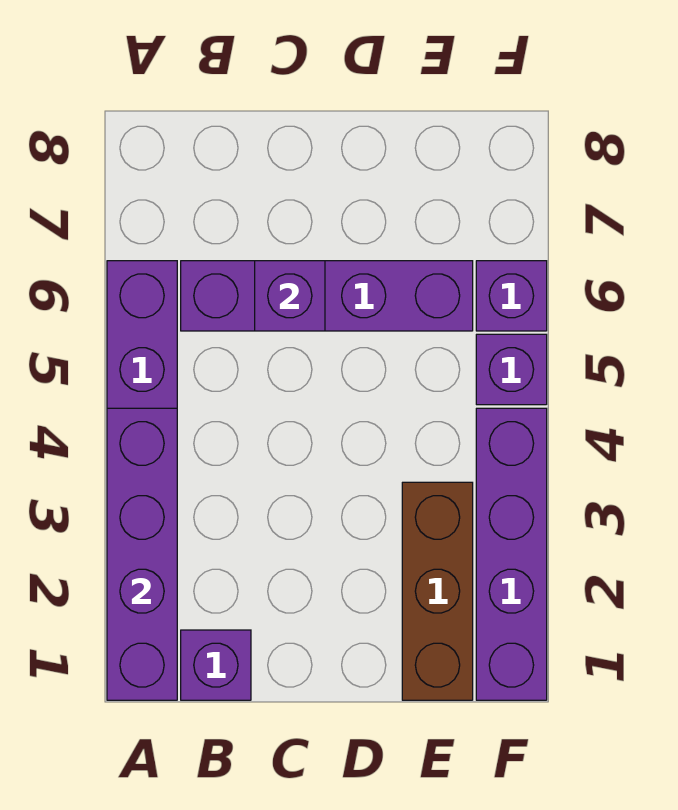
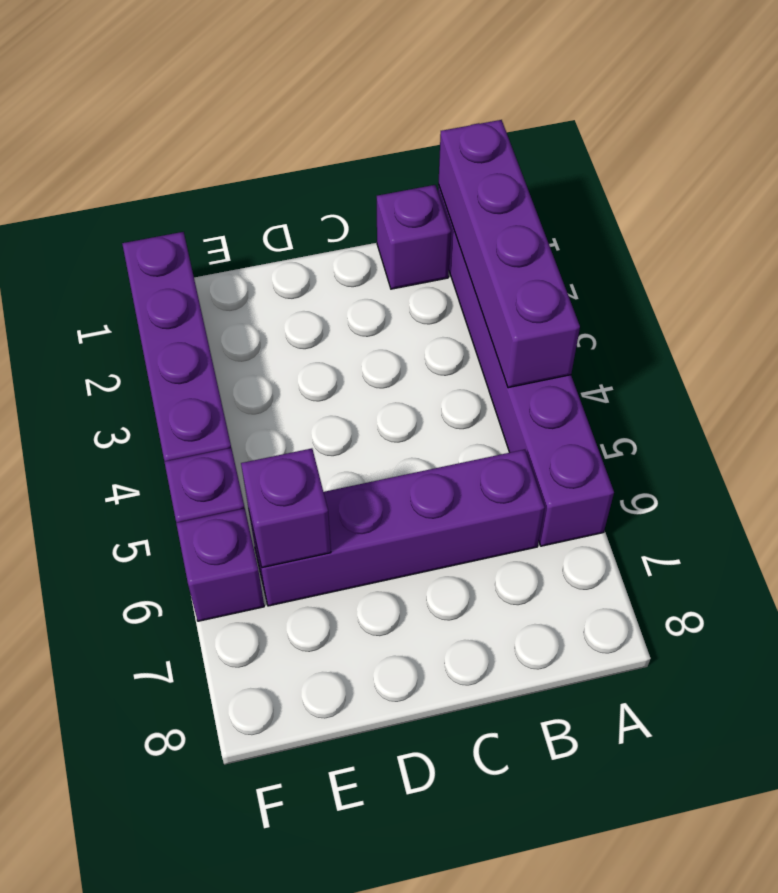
purple brick C6 level 2 -> purple brick E6 level 2
brown brick E1:E3 level 1 -> none

